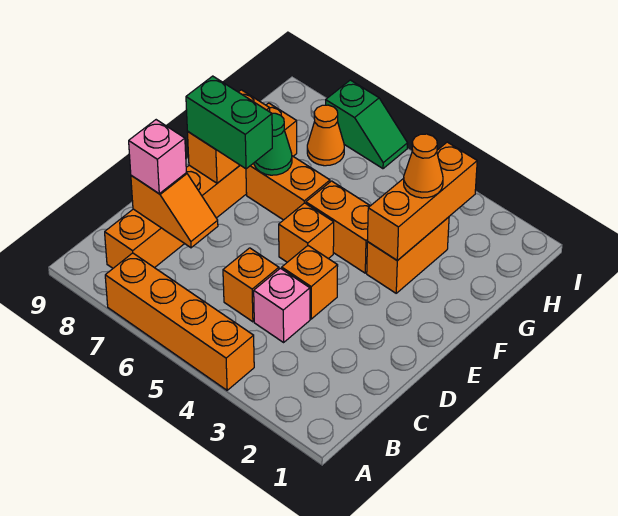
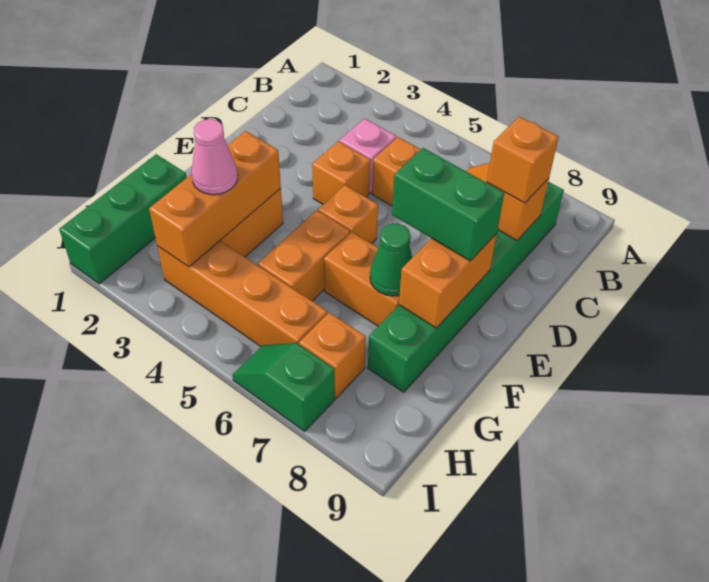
orange brick A4:A7 level 1 -> orange brick H3:H6 level 1
orange brick B8:G8 level 1 -> green brick B8:G8 level 1
pink brick C8 level 3 -> orange brick C8 level 3
orange brick F4:F5 level 1 -> orange brick F5:G5 level 1
none -> green brick G1:I1 level 1
orange cone G3 level 3 -> pink cone G3 level 3
orange cone H7 level 1 -> orange brick H7 level 1

